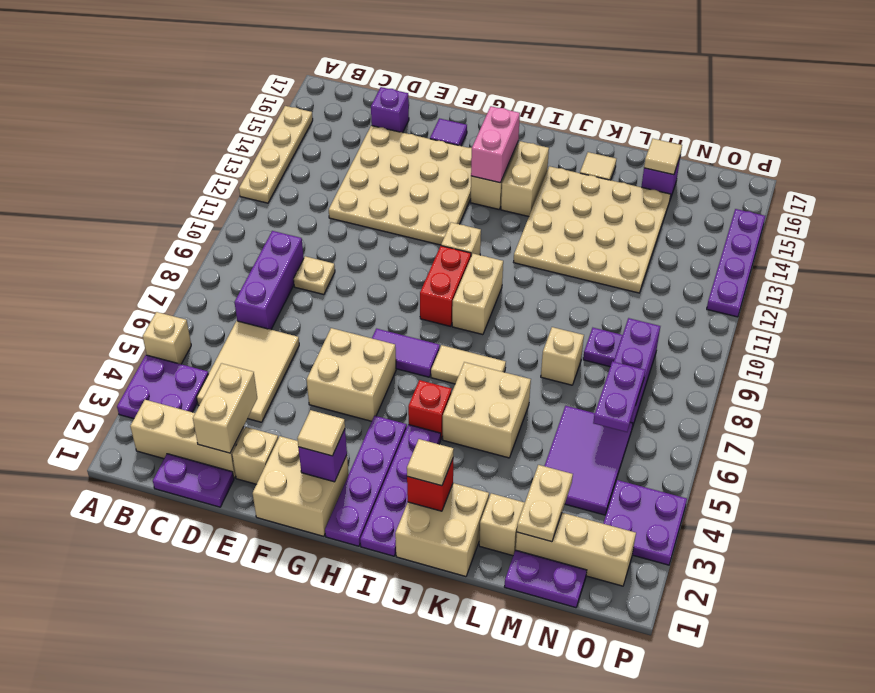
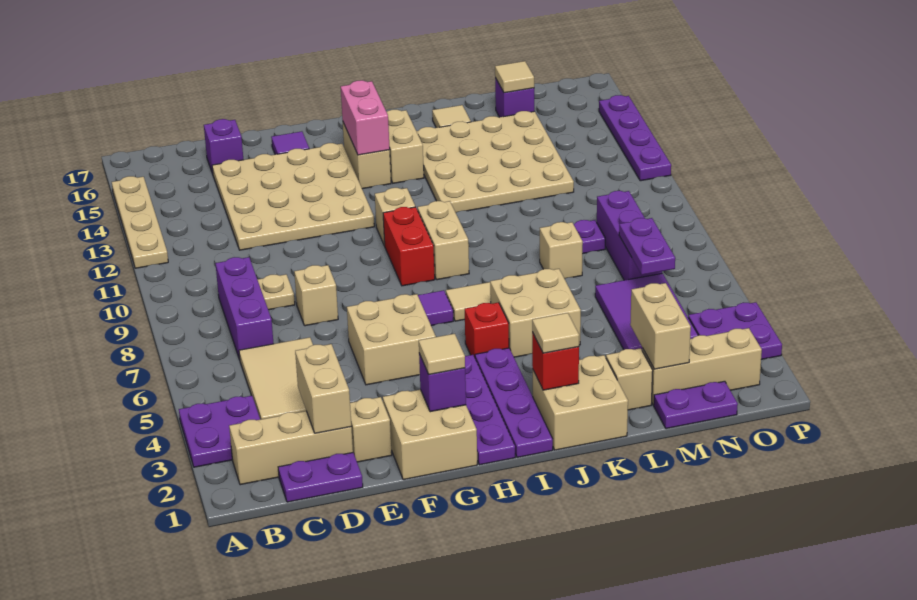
tan brick A5 level 1 -> tan brick E8 level 1
tan plate M2:M3 level 2 -> tan brick M2:M3 level 2

